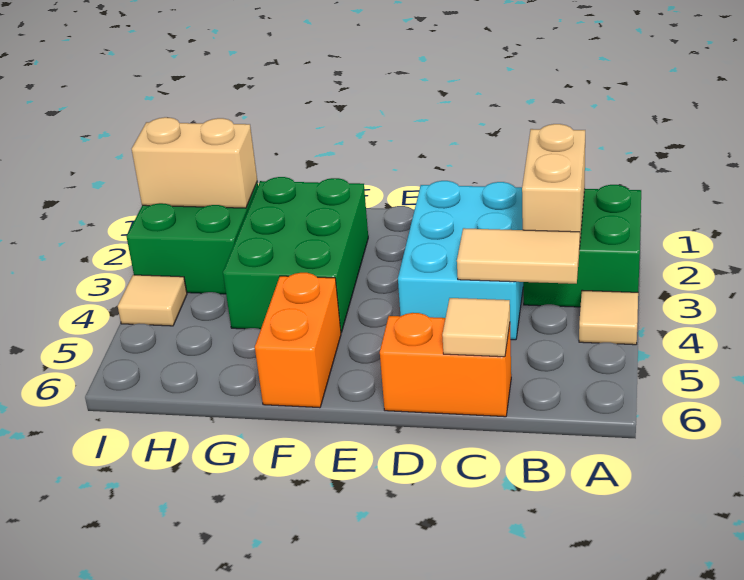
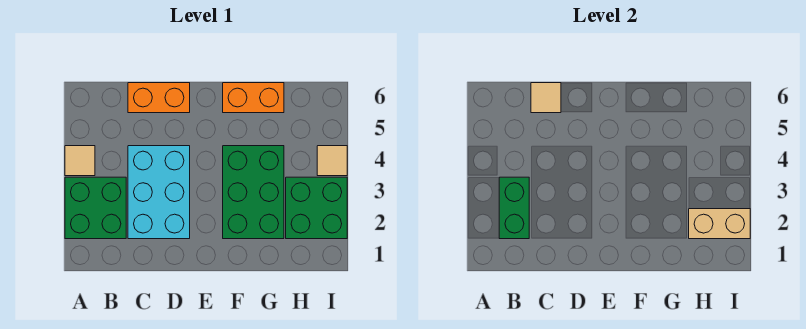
tan brick B2:B3 level 2 -> green brick B2:B3 level 2
tan tile B4:C4 level 2 -> none
orange brick F5:F6 level 1 -> orange brick F6:G6 level 1

